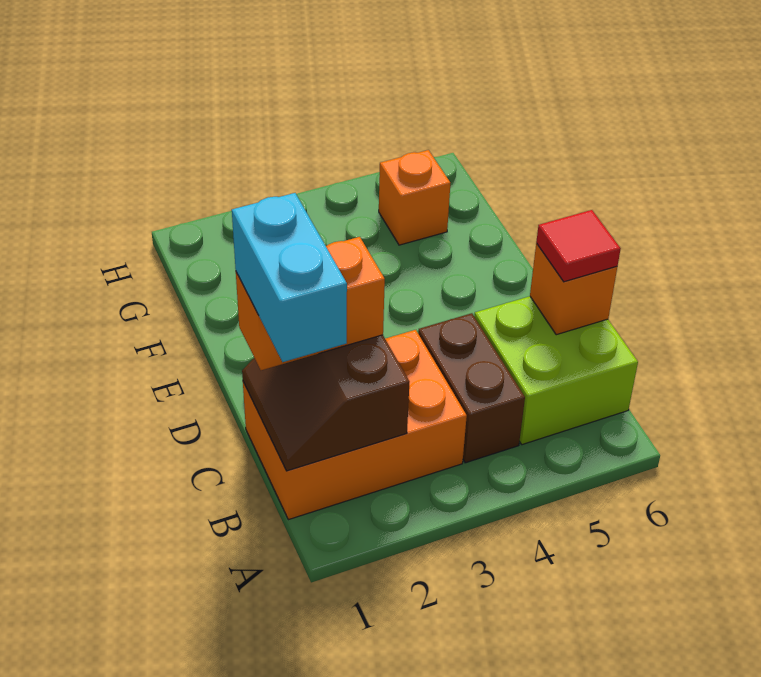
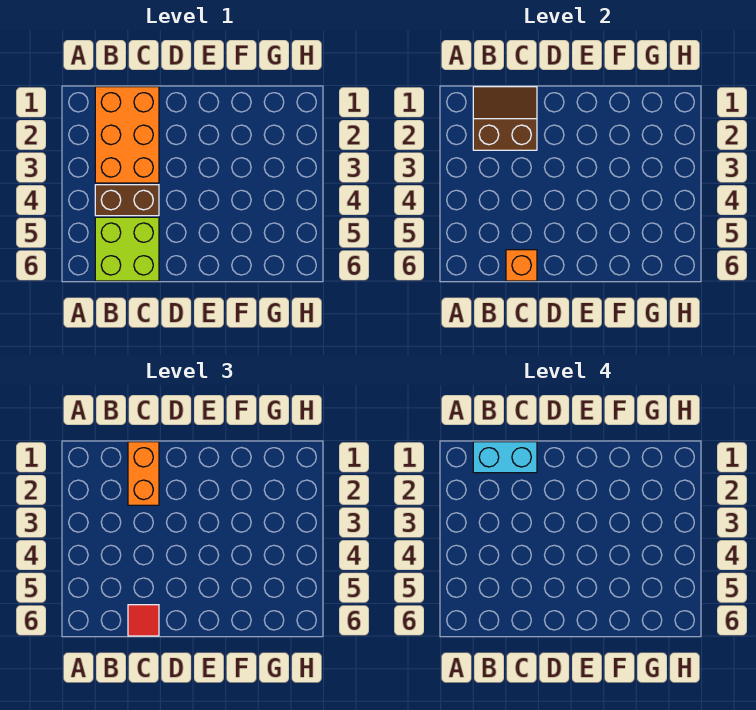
orange brick G5 level 1 -> none

